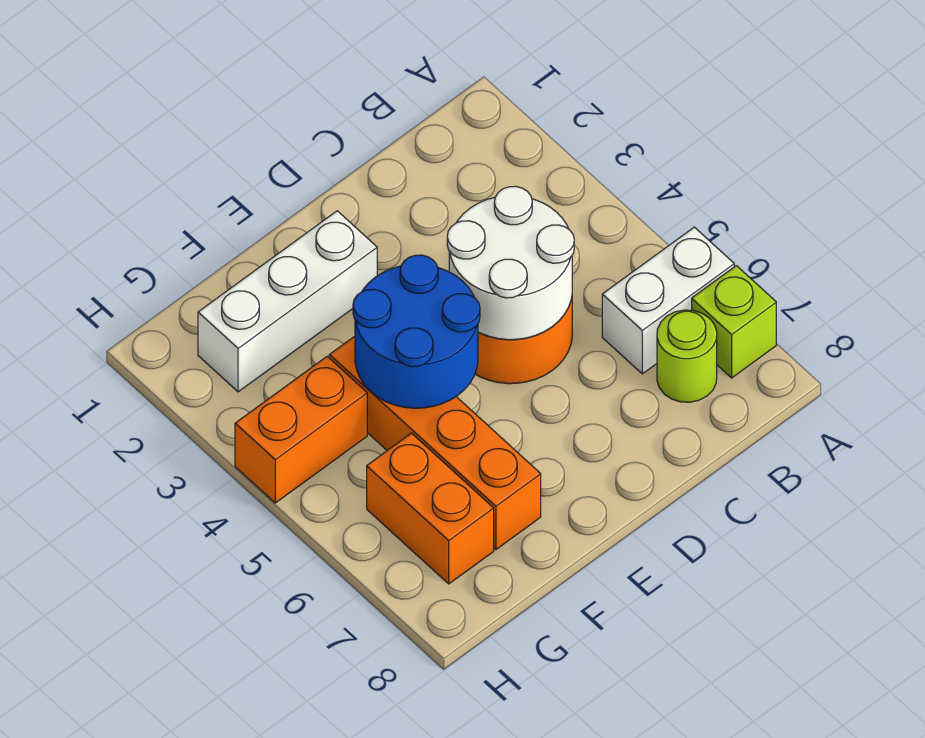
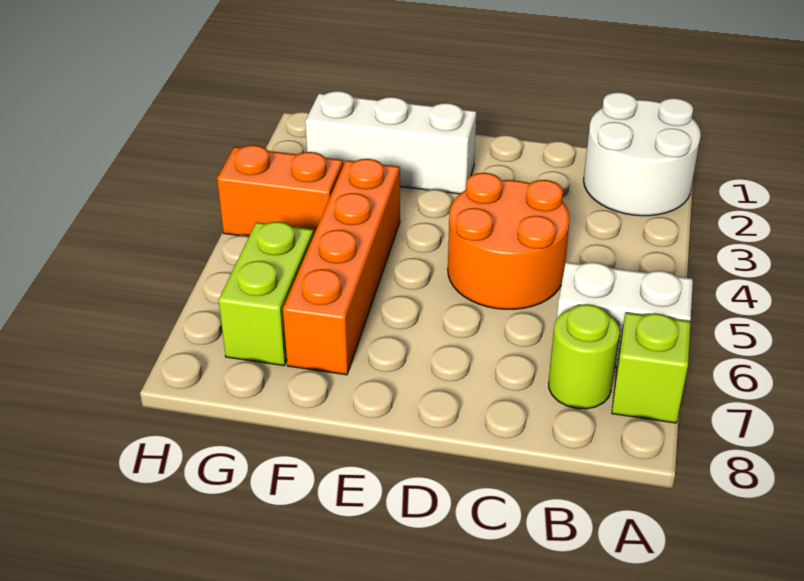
white round brick C4:D5 level 2 -> white round brick A1:B2 level 1
blue round brick E4:F5 level 2 -> none
orange brick G6:G7 level 1 -> lime brick G6:G7 level 1

